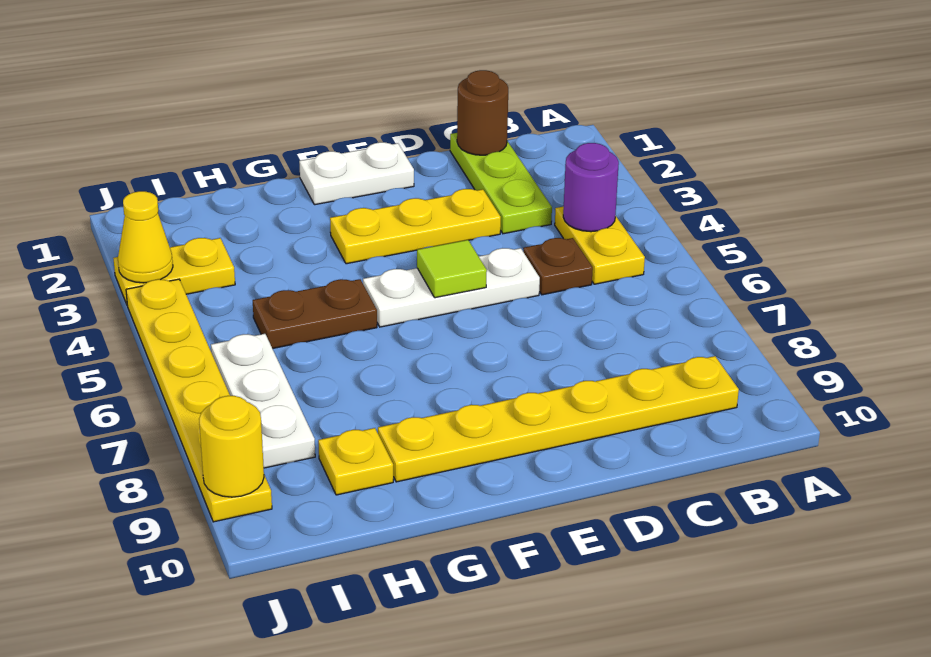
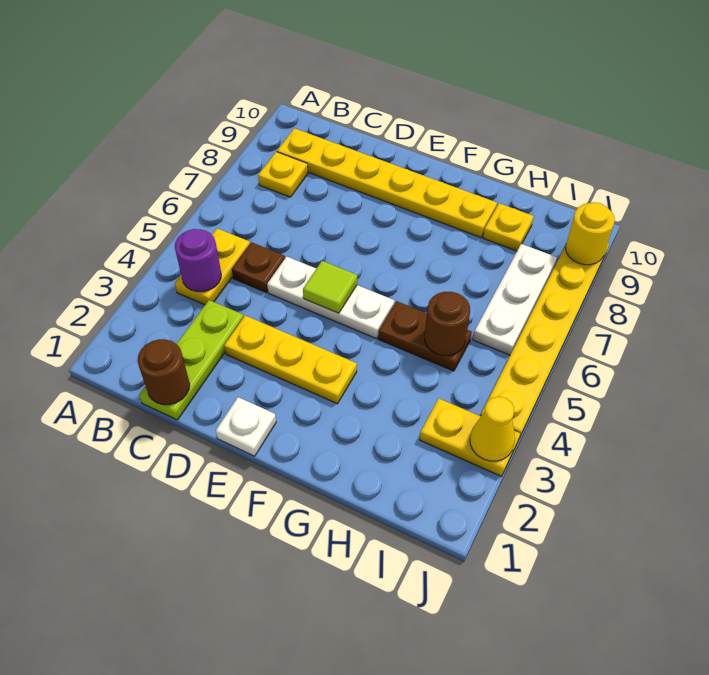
none -> yellow plate B8 level 1
white plate E1:F1 level 1 -> white plate E1 level 1
none -> brown round brick H5 level 2

